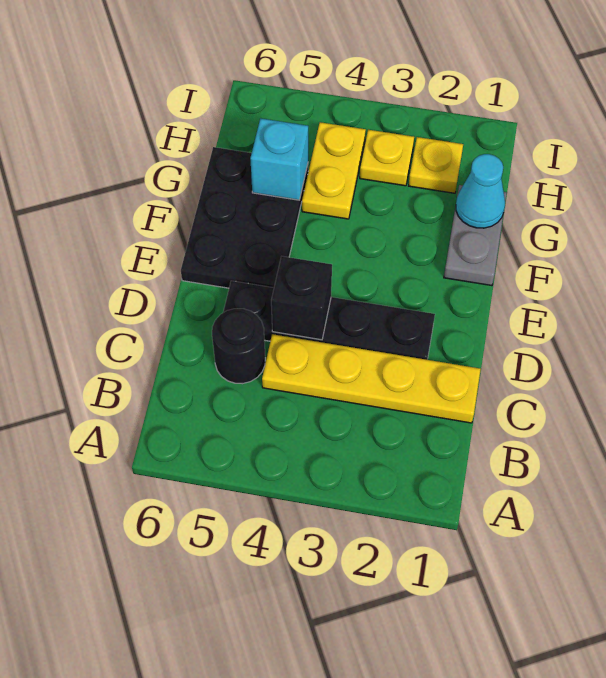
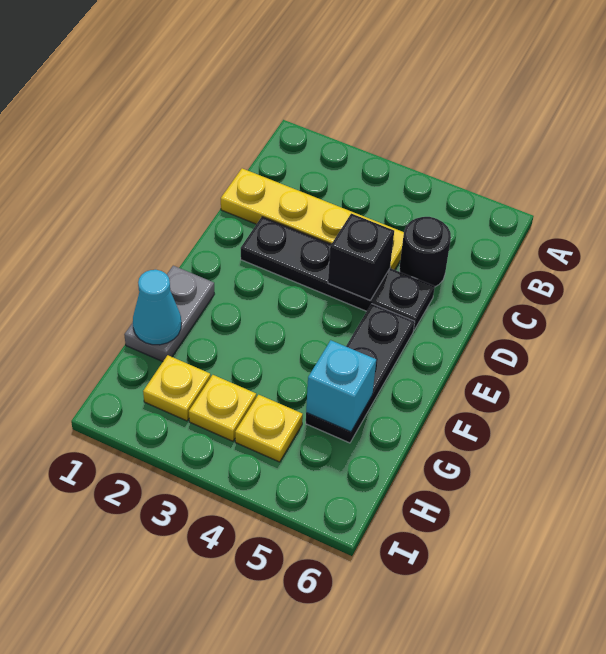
black plate E5:G6 level 1 -> black plate E5:G5 level 1
yellow plate G4:H4 level 1 -> yellow plate H4 level 1

